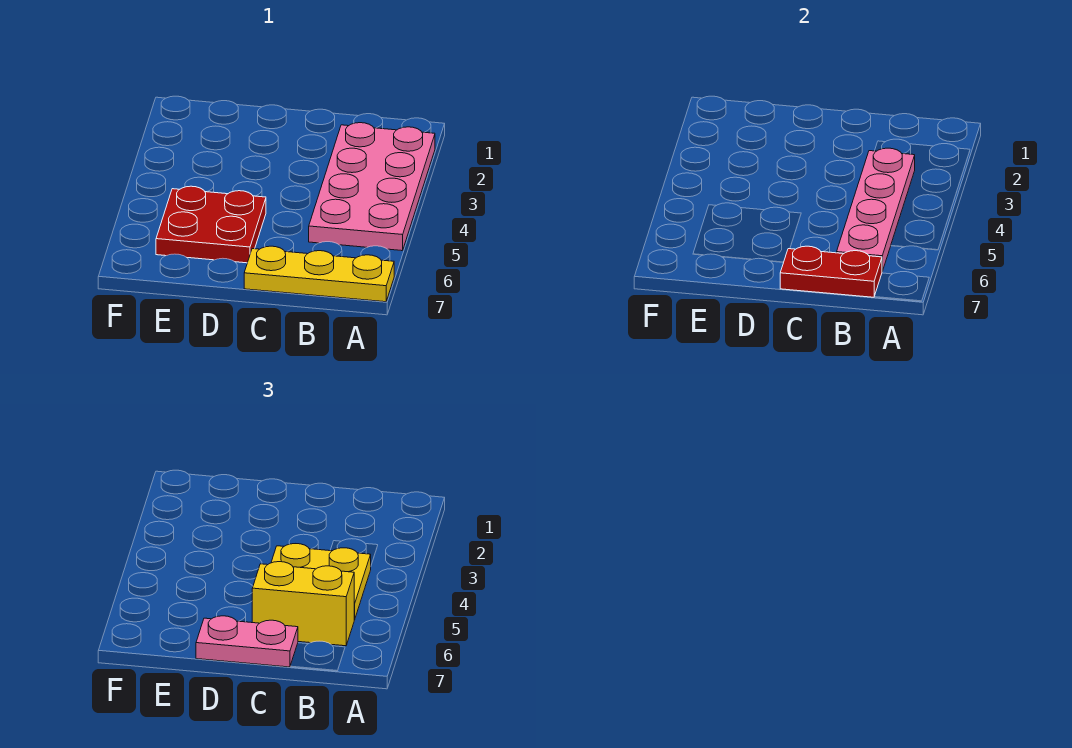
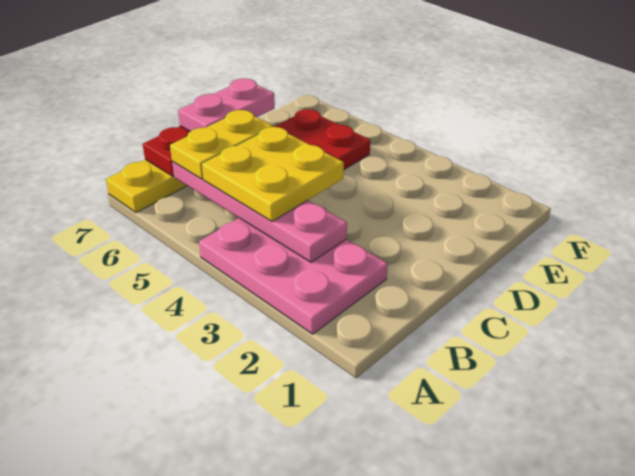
pink plate A2:B5 level 1 -> pink plate A2:B4 level 1
yellow brick B6:C6 level 3 -> yellow plate B6:C6 level 3

